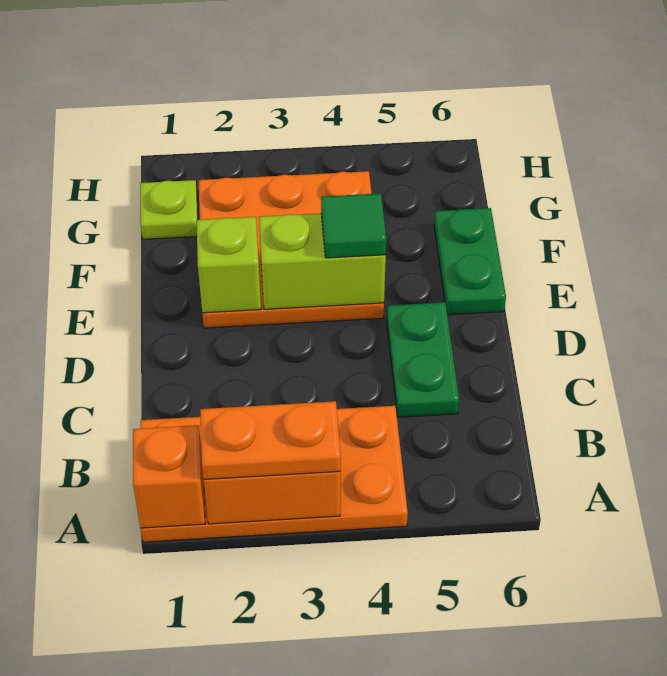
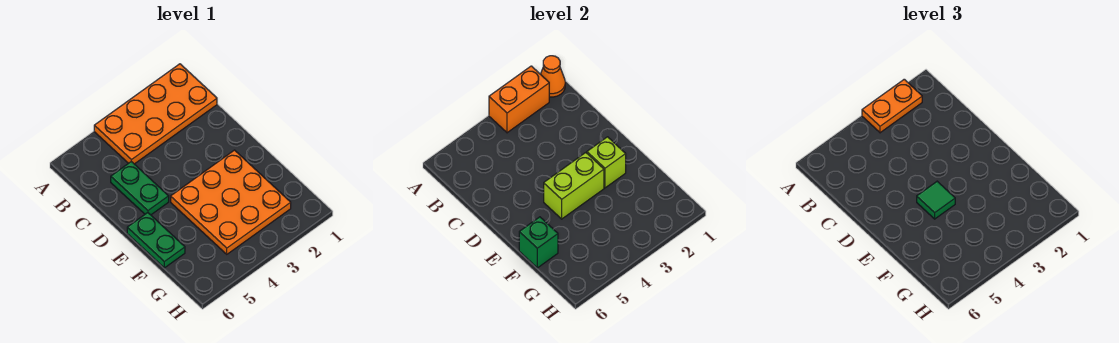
orange brick A1 level 2 -> orange cone A1 level 2
none -> green brick F6 level 2
lime plate G1 level 1 -> none

